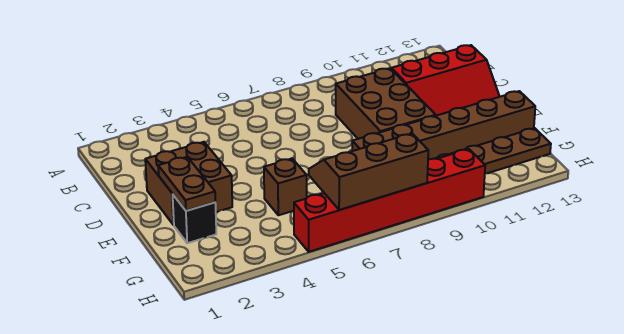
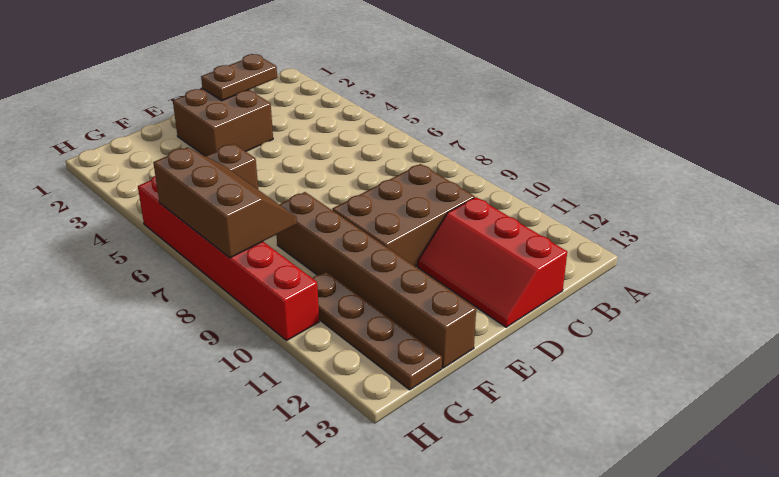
brown plate E2:F2 level 2 -> brown plate C2:D2 level 2
black brick F2 level 1 -> none

